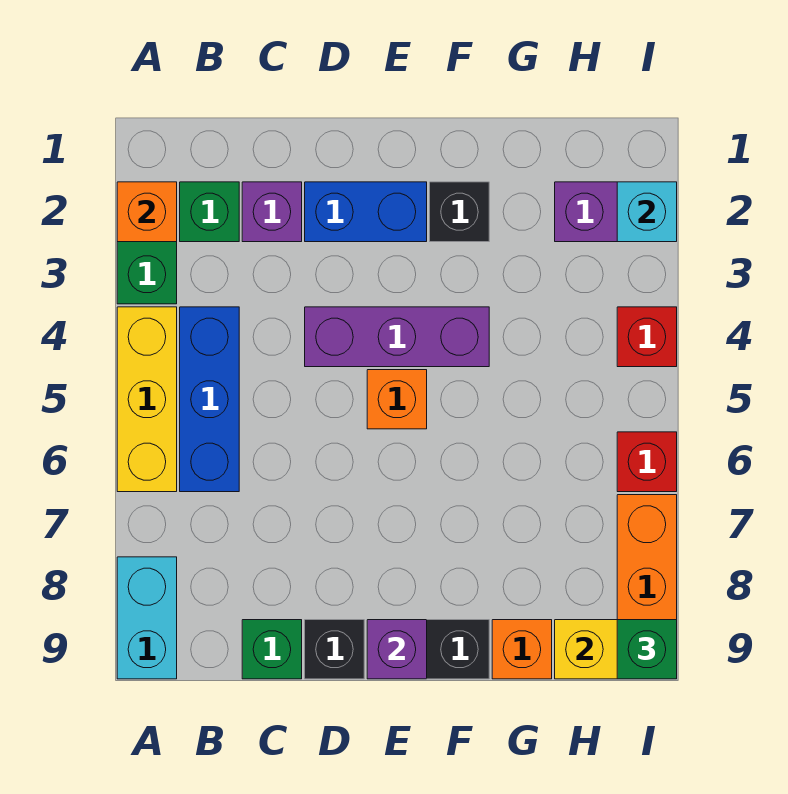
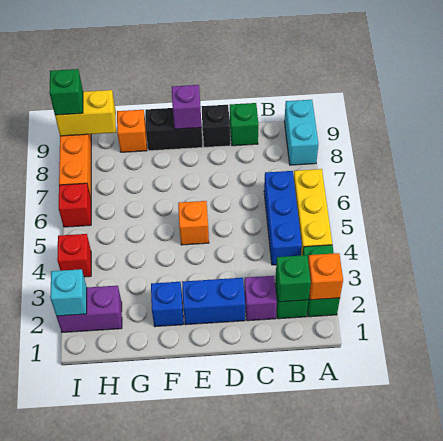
none -> green brick B2 level 2
purple brick D4:F4 level 1 -> none
black brick F2 level 1 -> blue brick F2 level 1

